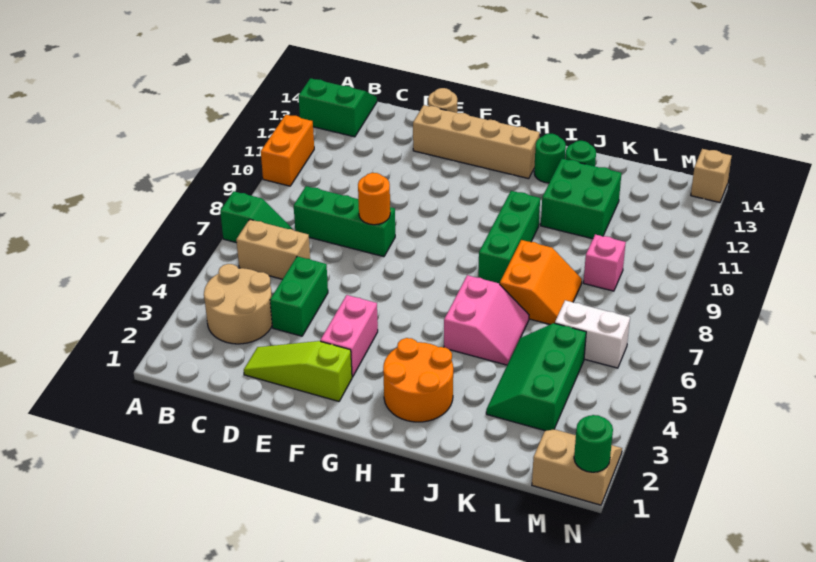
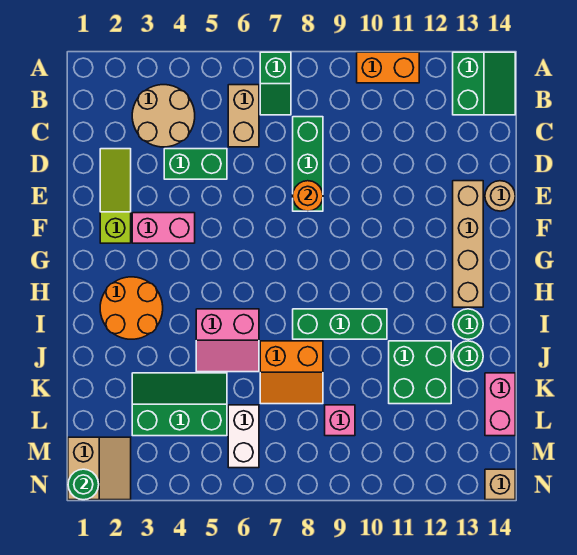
none -> pink brick K14:L14 level 1

